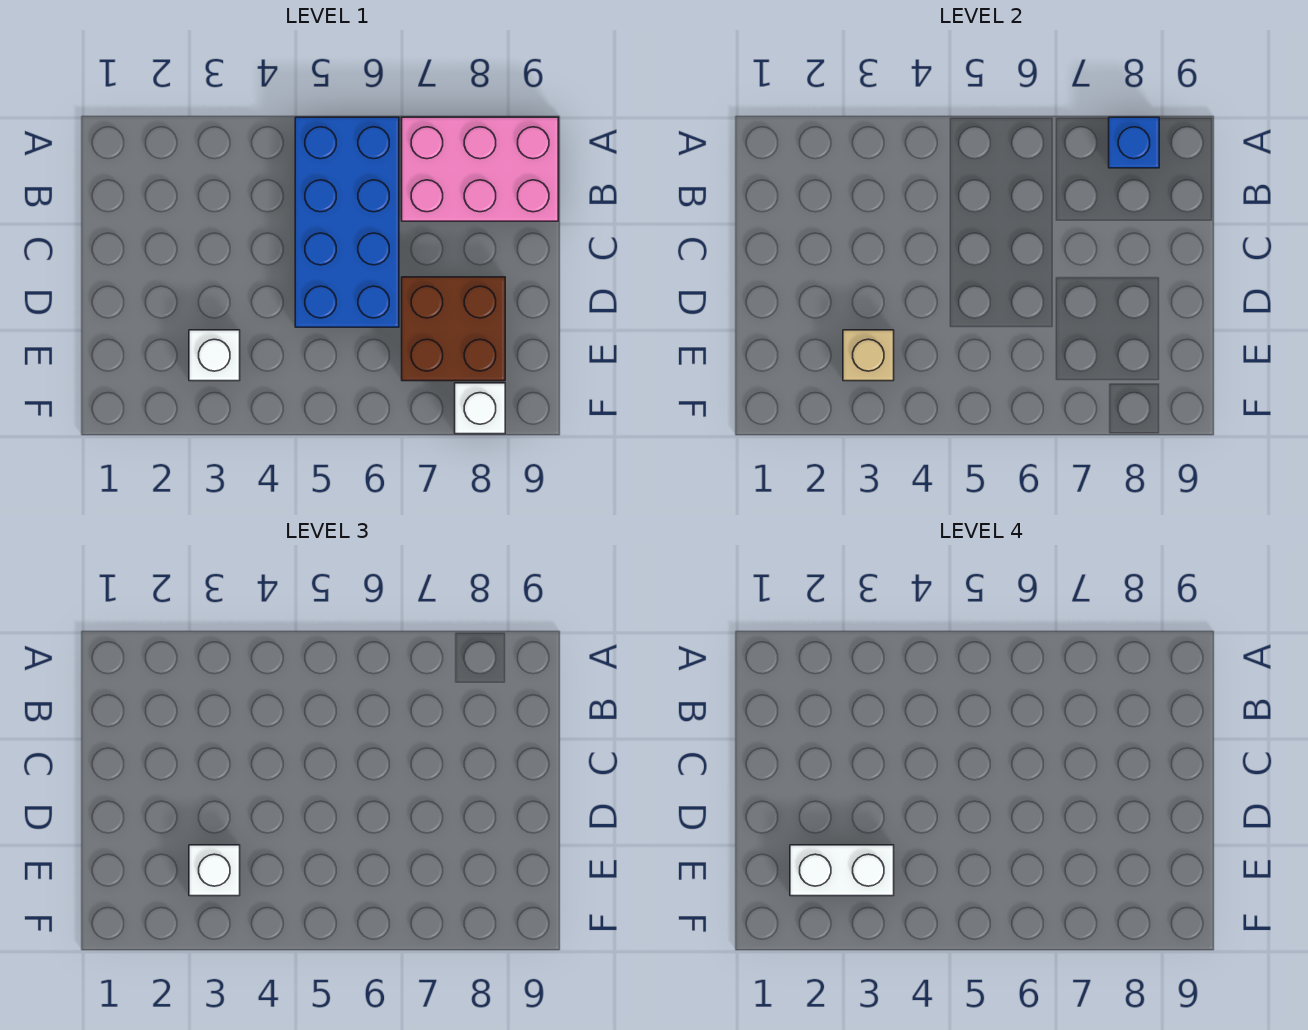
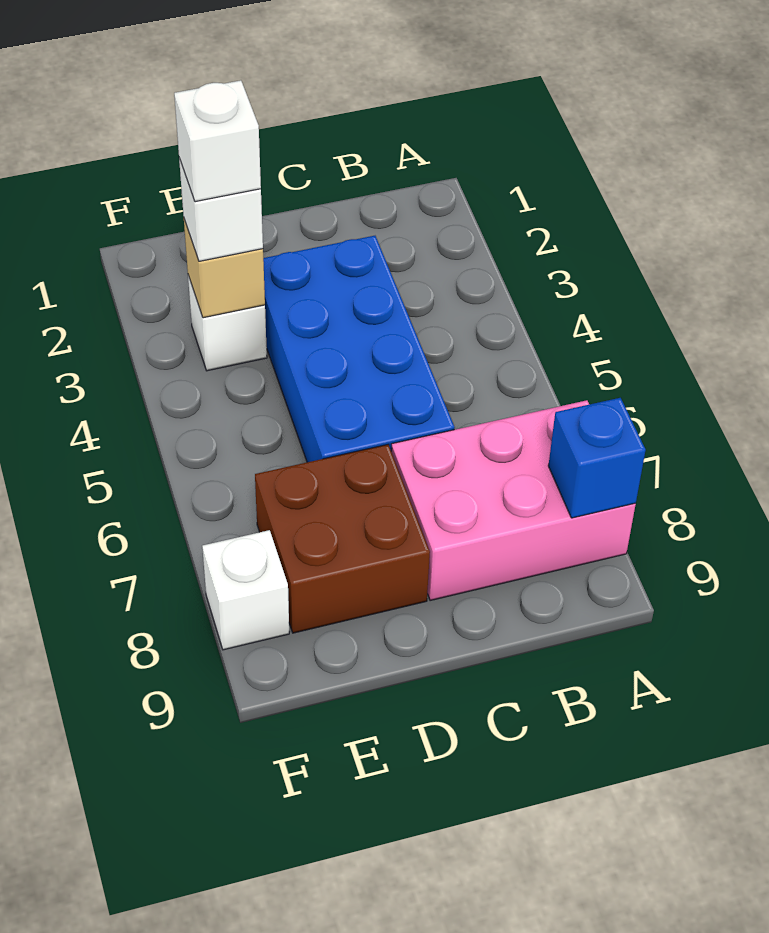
blue brick A5:D6 level 1 -> blue brick C3:D6 level 1
pink brick A7:B9 level 1 -> pink brick A7:C8 level 1
white brick E2:E3 level 4 -> white brick E3 level 4

